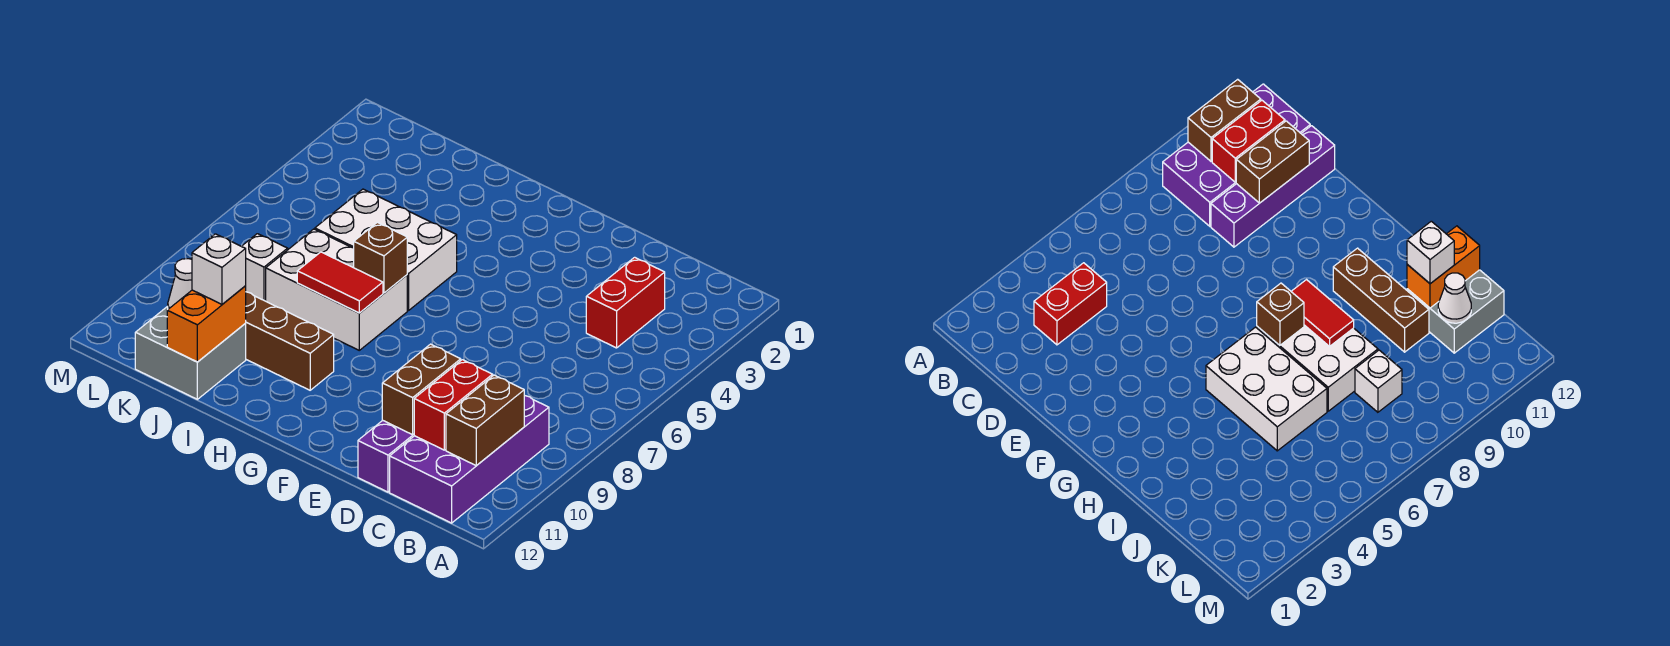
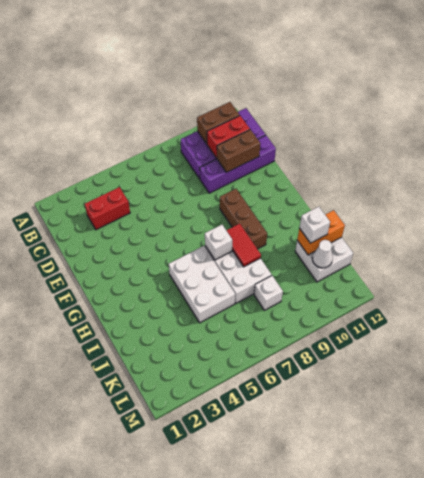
brown brick H7 level 2 -> white brick H7 level 2
brown brick H10:J10 level 1 -> brown brick F9:H9 level 1
grey brick J11:K12 level 1 -> white brick J11:K12 level 1

